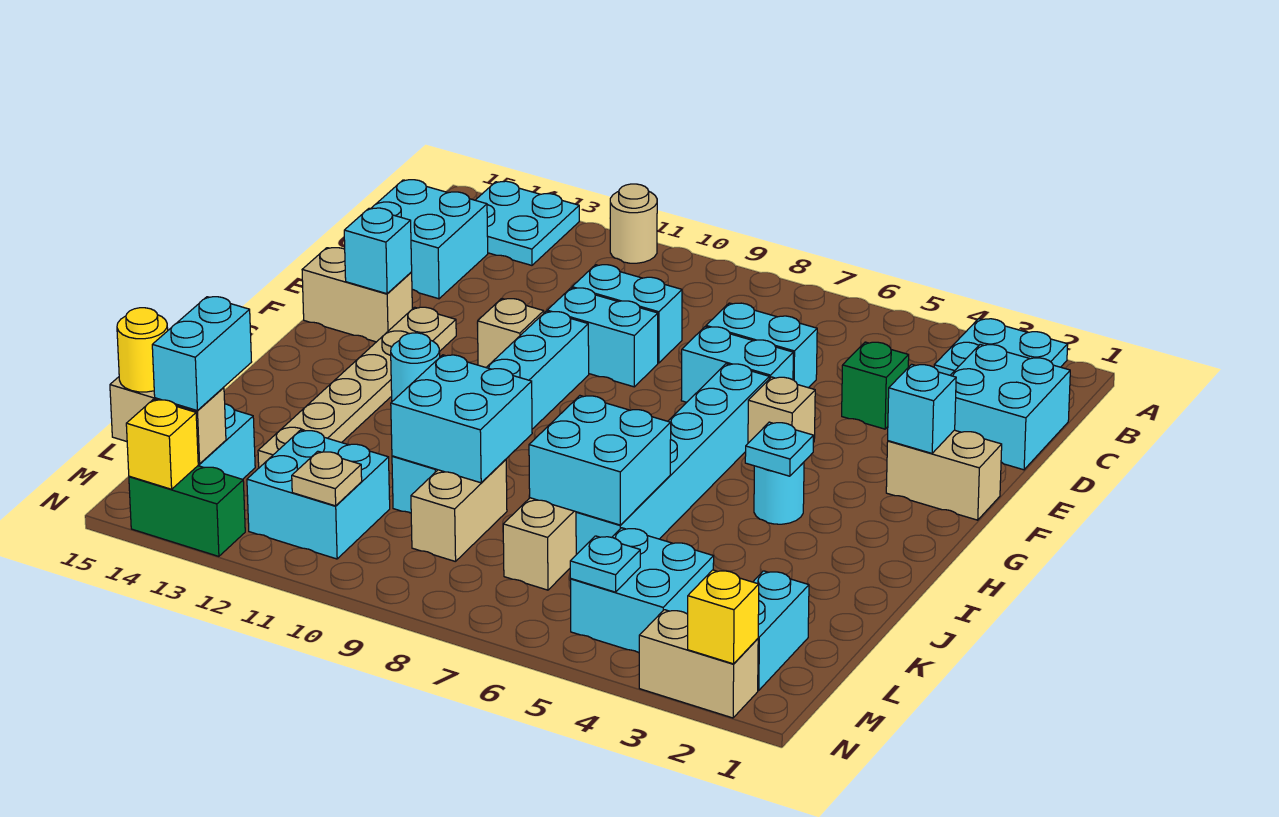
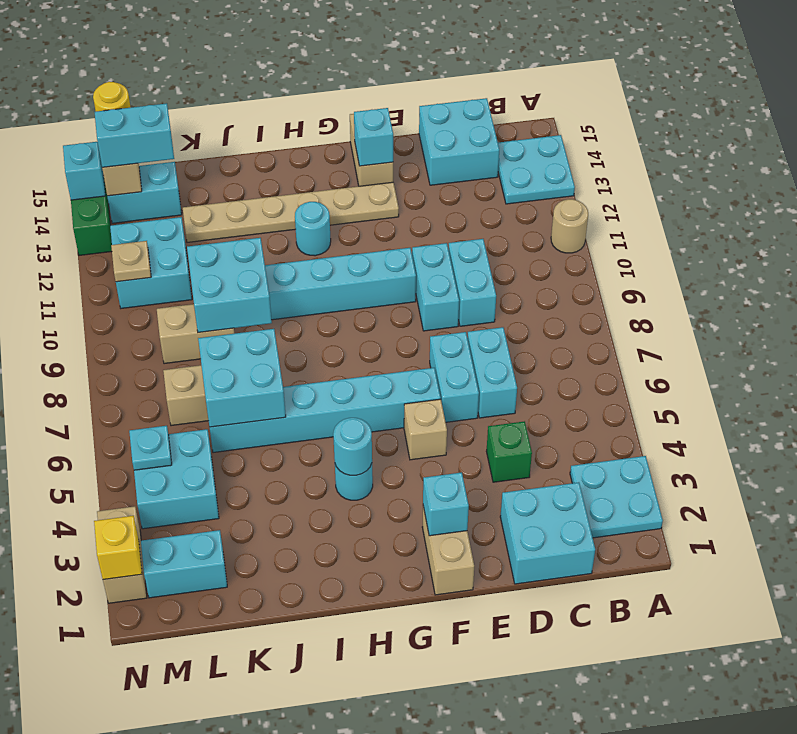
tan brick F11 level 1 -> none
cyan plate H4 level 2 -> cyan round brick H4 level 2
yellow brick N14 level 2 -> cyan brick N14 level 2

